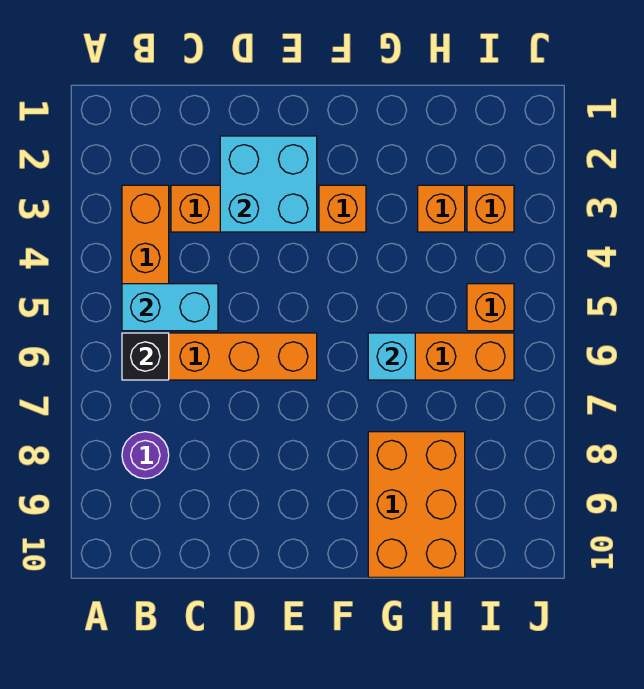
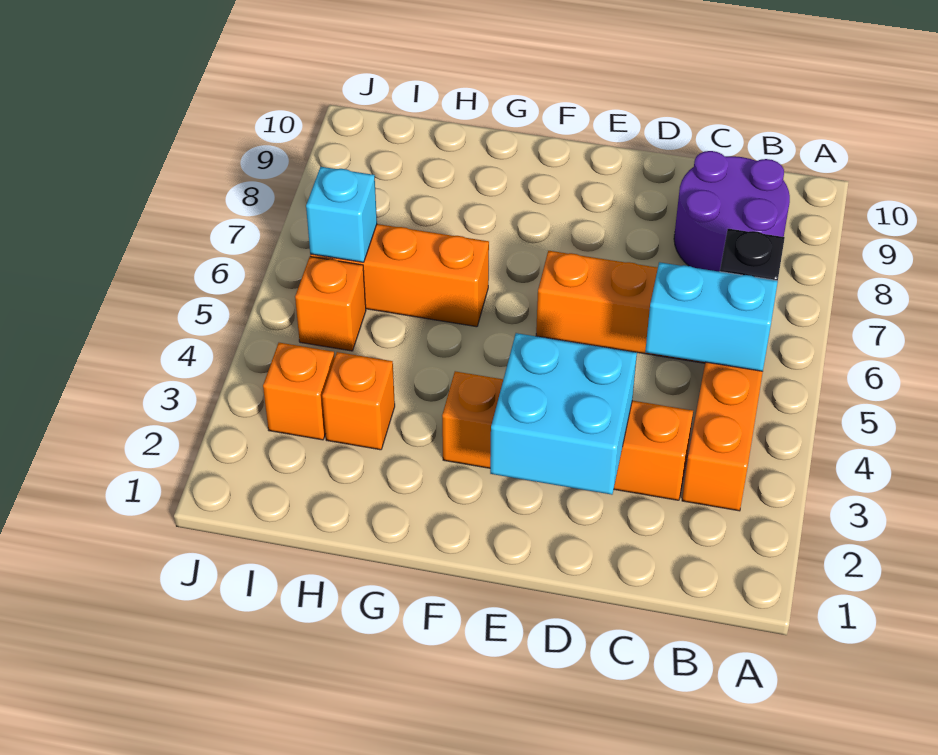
purple round brick B8 level 1 -> purple round brick B8:C9 level 1
cyan brick G6 level 2 -> cyan brick I6 level 2
orange brick G8:H10 level 1 -> none

